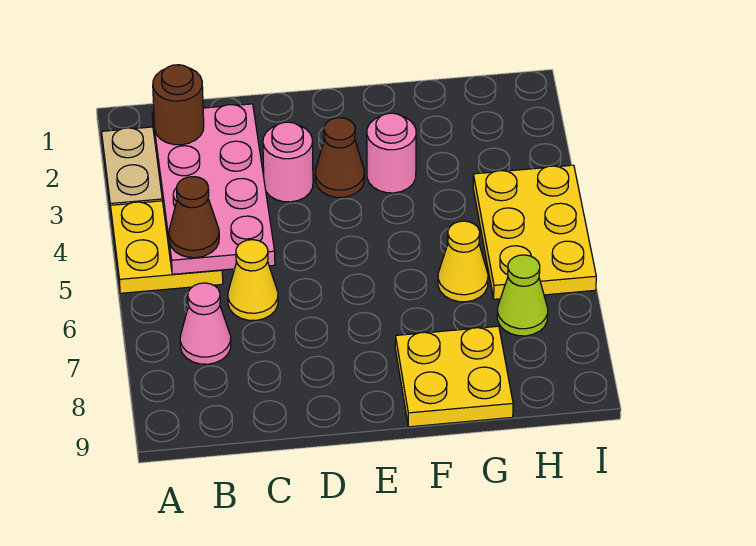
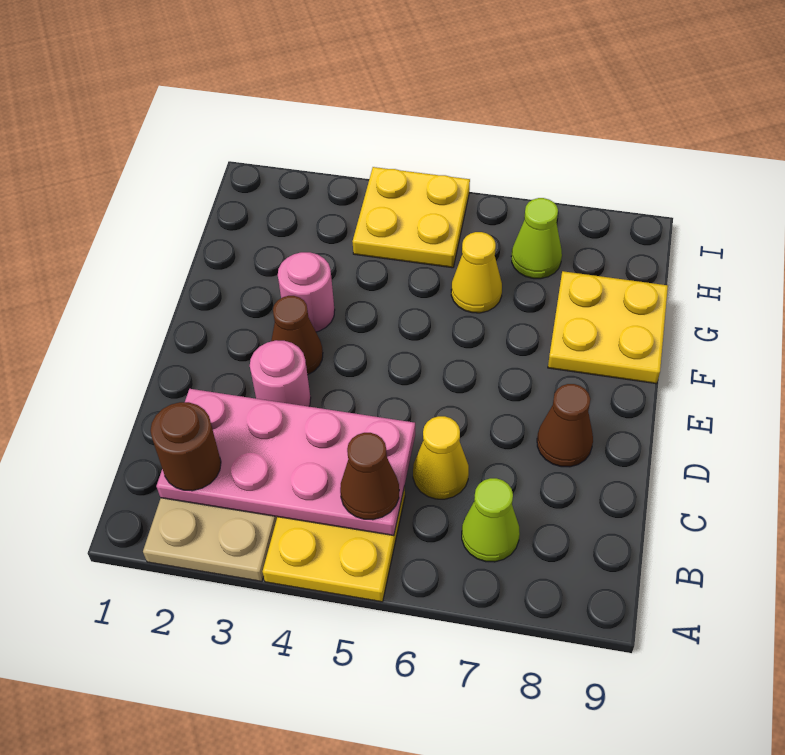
pink cone B7 level 1 -> lime cone B7 level 1
none -> brown cone D8 level 1
yellow plate H4:I6 level 1 -> yellow plate H4:I5 level 1

